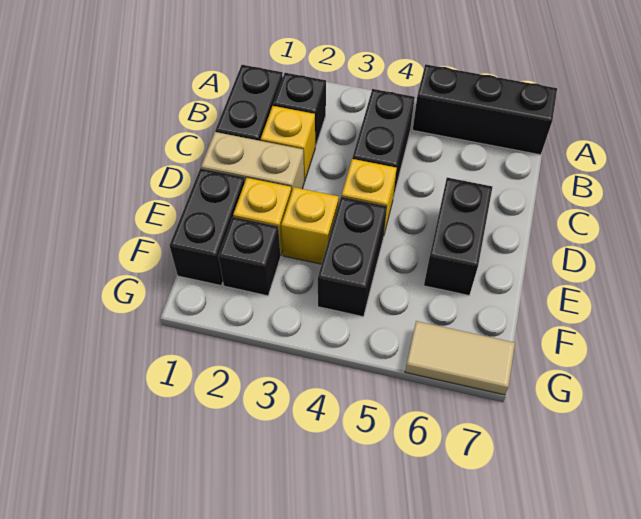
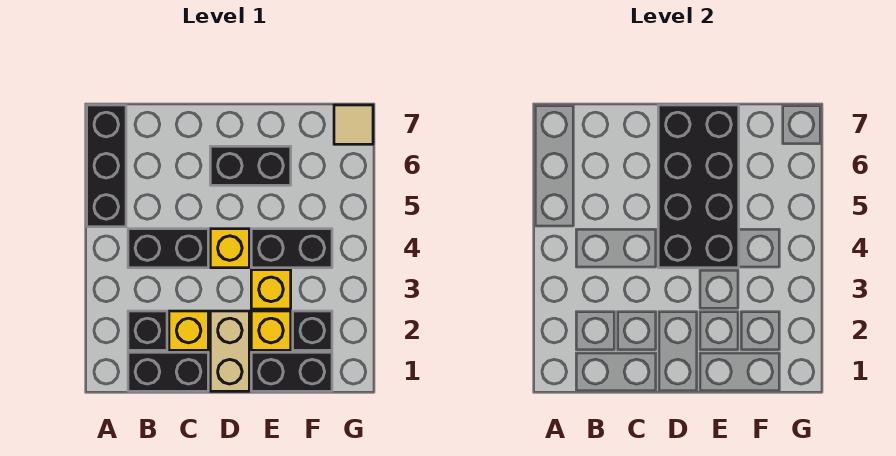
none -> black brick D4:E7 level 2
tan tile G6:G7 level 1 -> tan tile G7 level 1

